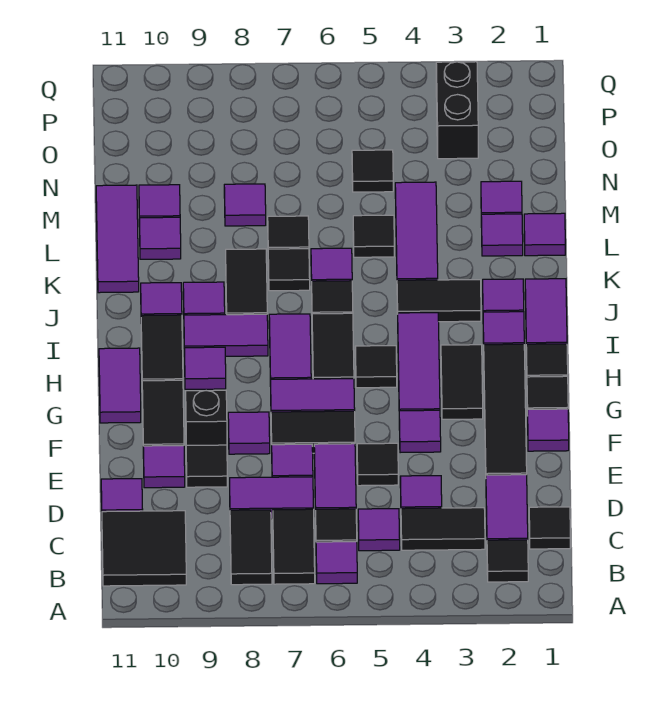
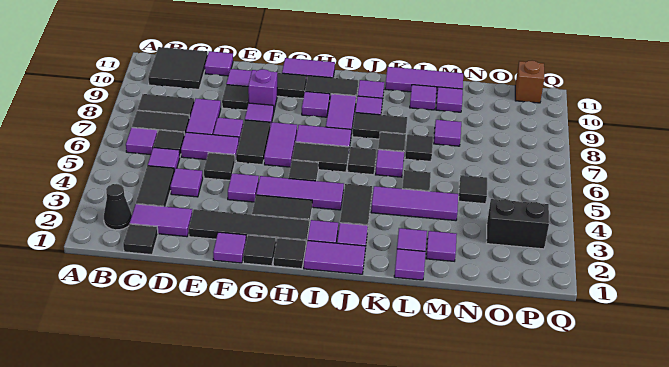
black tile B2 level 1 -> black cone B2 level 1
black brick F9 level 1 -> purple brick F9 level 1
none -> brown brick P11 level 1

